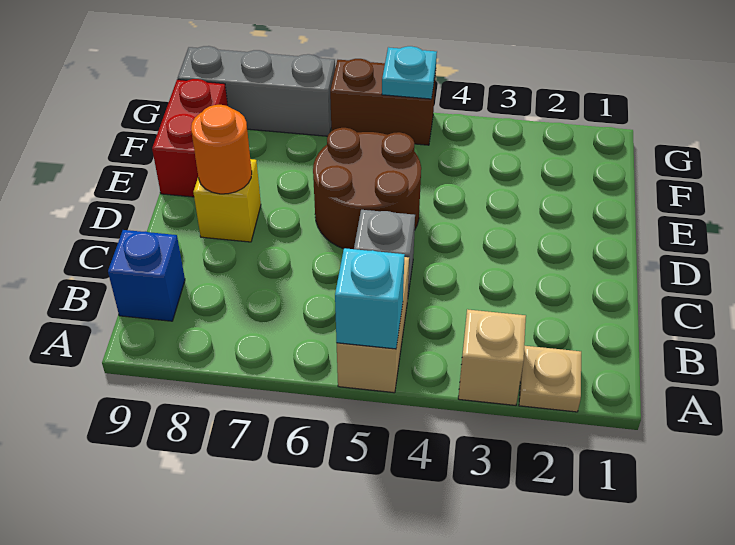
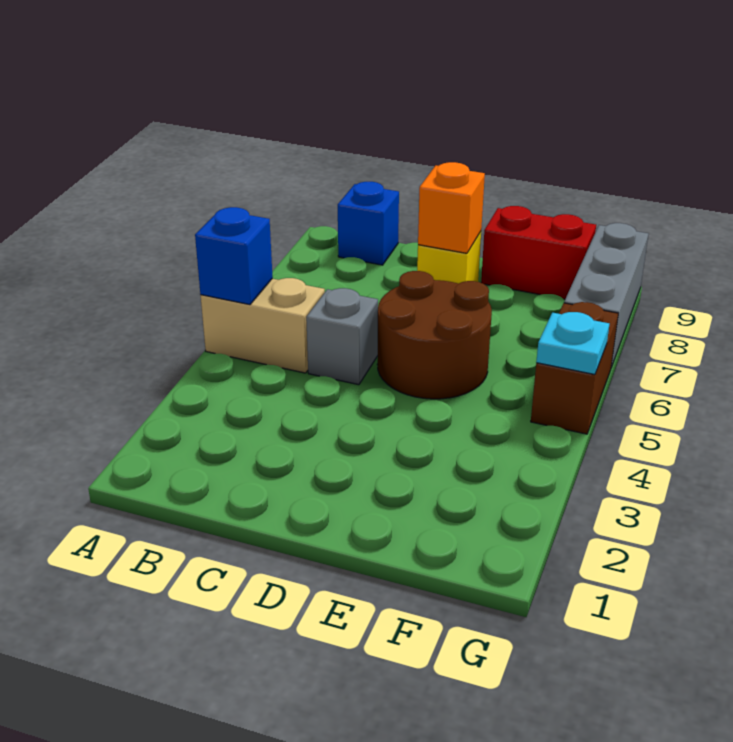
tan plate A2 level 1 -> none
tan brick A3 level 1 -> none
cyan brick A5 level 2 -> blue brick A5 level 2
orange round brick D8 level 2 -> orange brick D8 level 2

